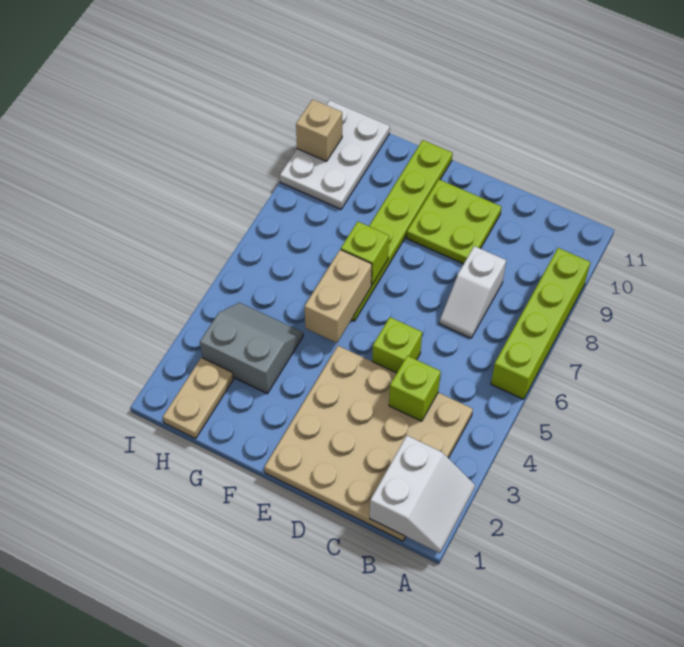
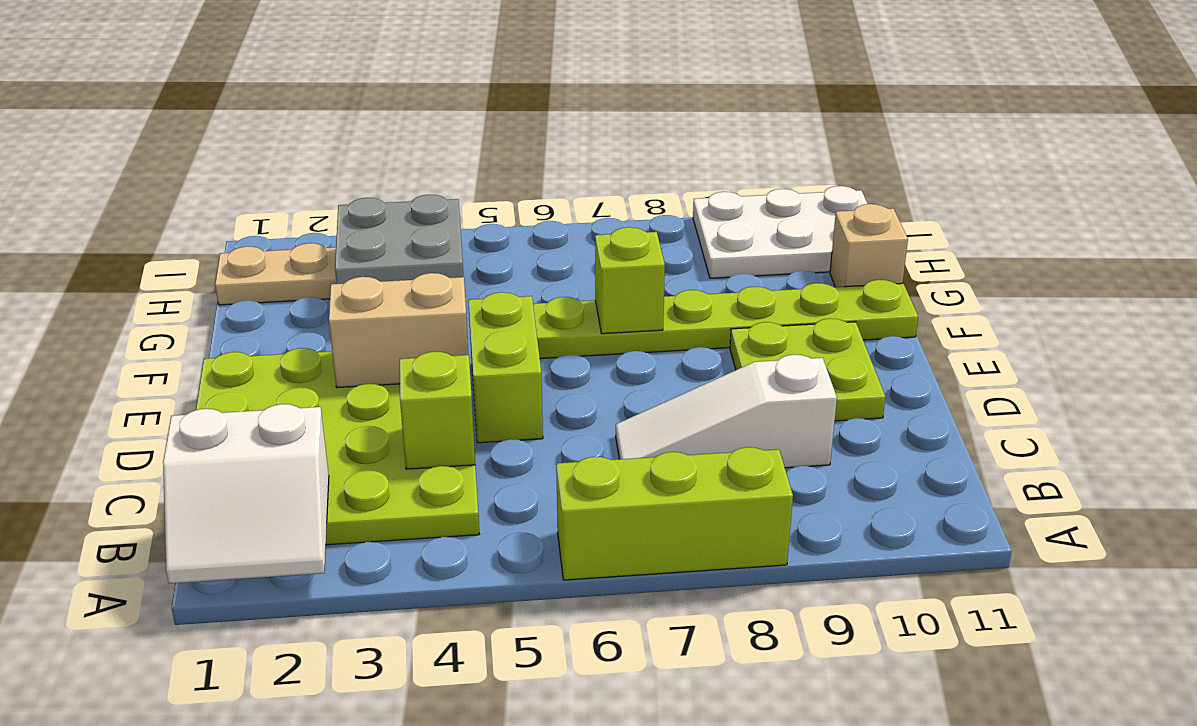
lime brick A6:A9 level 1 -> lime brick A6:A8 level 1
tan plate B1:E4 level 1 -> lime plate B1:E4 level 1
white slope C7:C8 level 1 top 8 -> white slope C7:C9 level 1 top 9
lime brick D5 level 1 -> lime brick D5:E5 level 1
tan brick F5:F6 level 2 -> tan brick E3:E4 level 2
grey slope G3:H4 level 1 top 3 -> grey brick G3:H4 level 1
tan brick I10 level 2 -> tan brick G11 level 1

